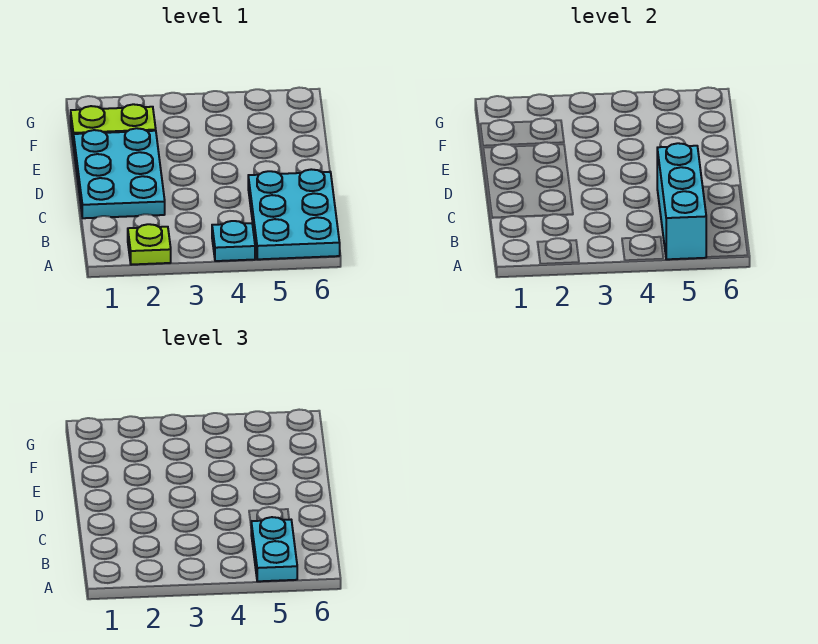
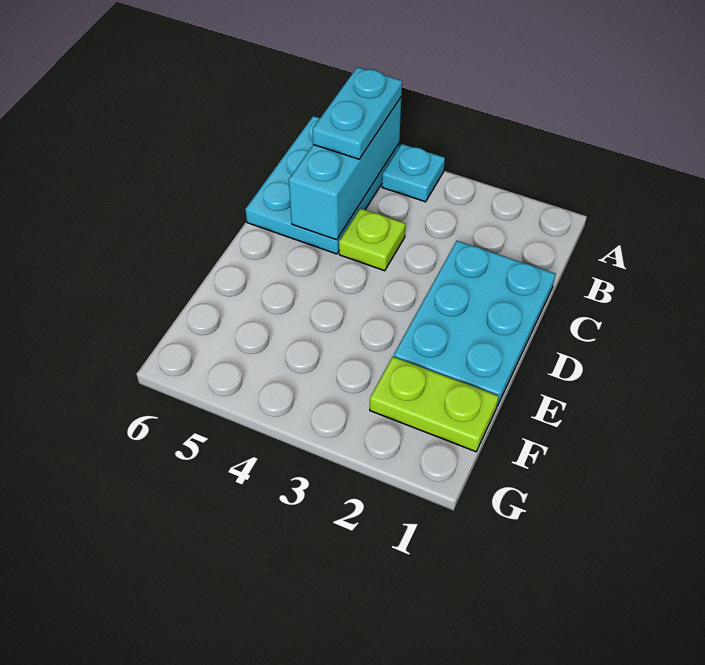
lime plate A2 level 1 -> lime plate C4 level 1

